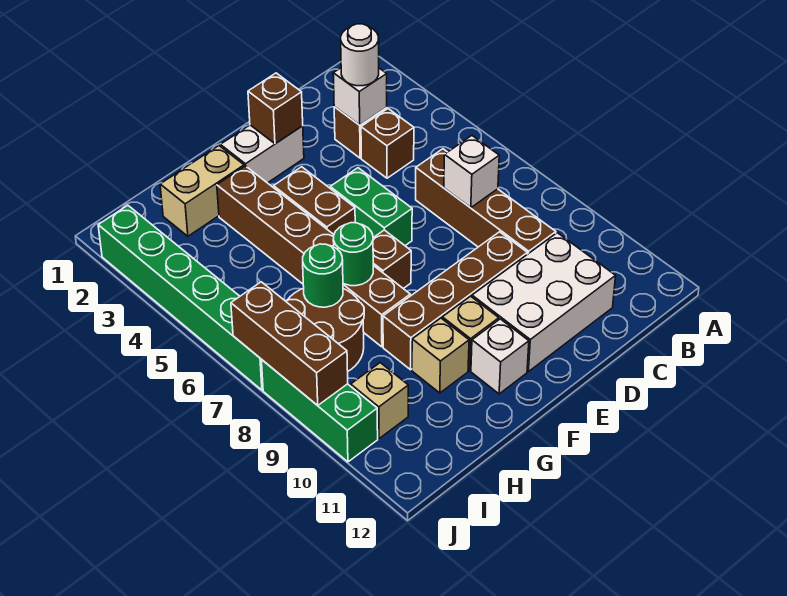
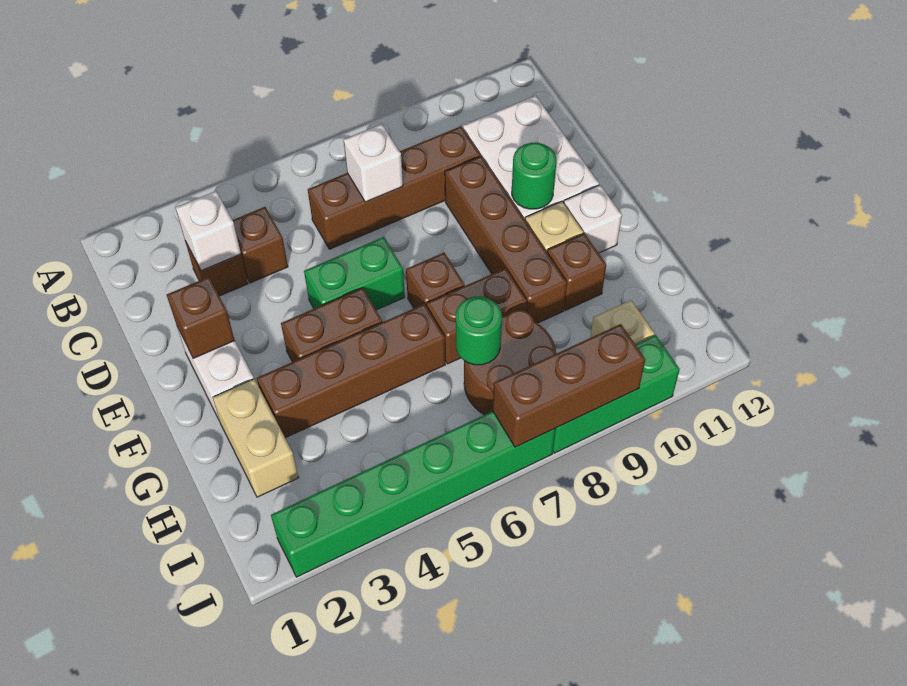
white round brick C3 level 3 -> none
green round brick G7 level 2 -> green round brick E10 level 2
tan brick G10 level 1 -> brown brick G10 level 1

